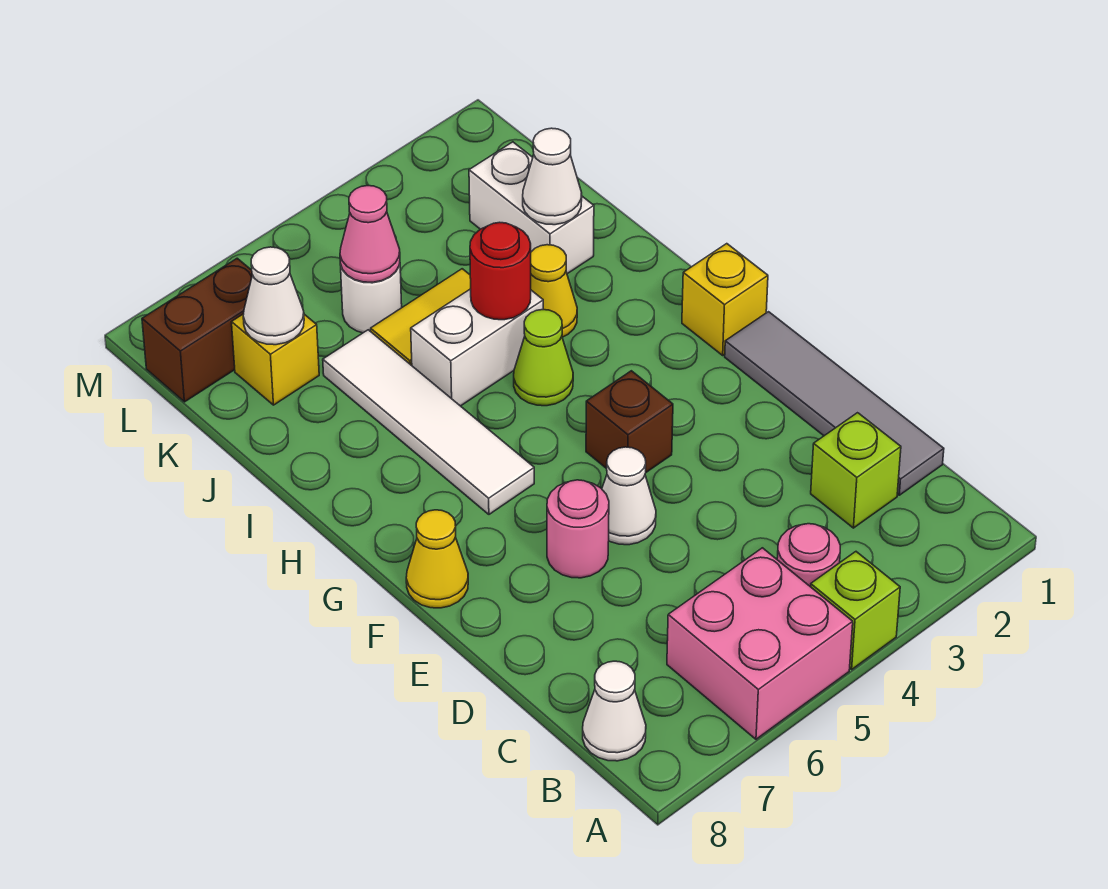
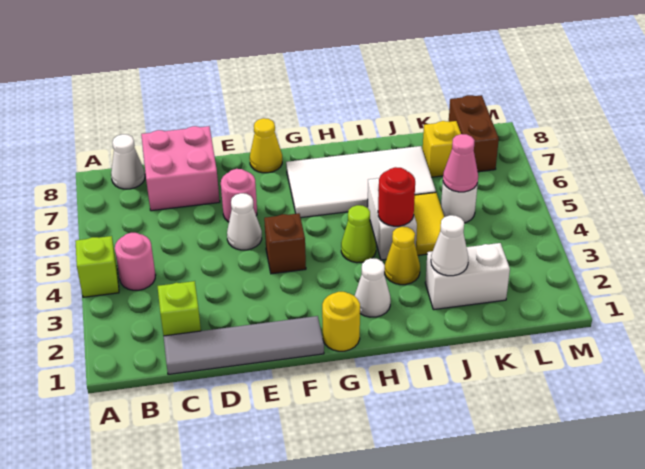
pink brick A5:B6 level 1 -> pink brick C7:D8 level 1
yellow brick G1 level 1 -> yellow round brick G1 level 1
white tile G6:J6 level 1 -> white tile G6:J7 level 1
white cone K7 level 2 -> white cone H2 level 1

